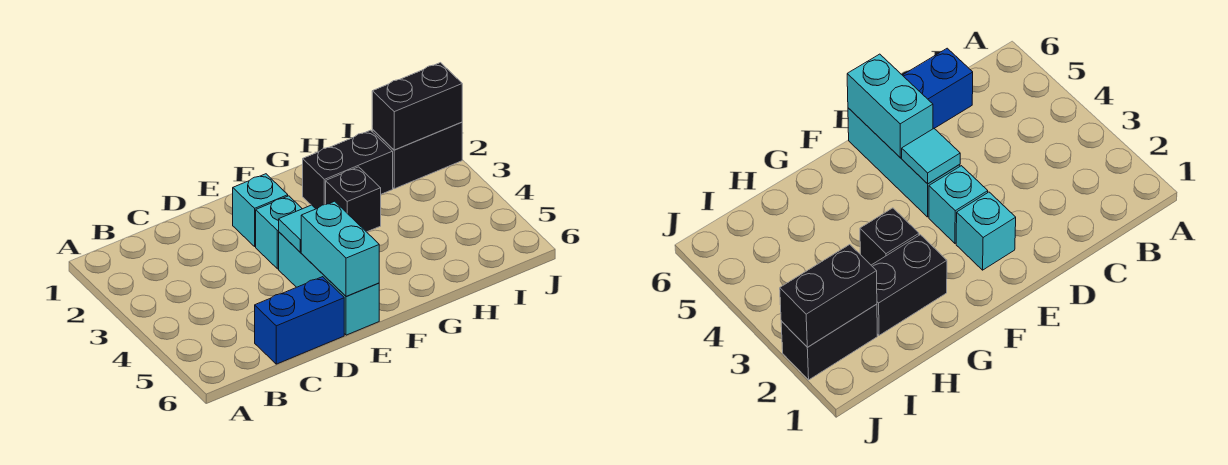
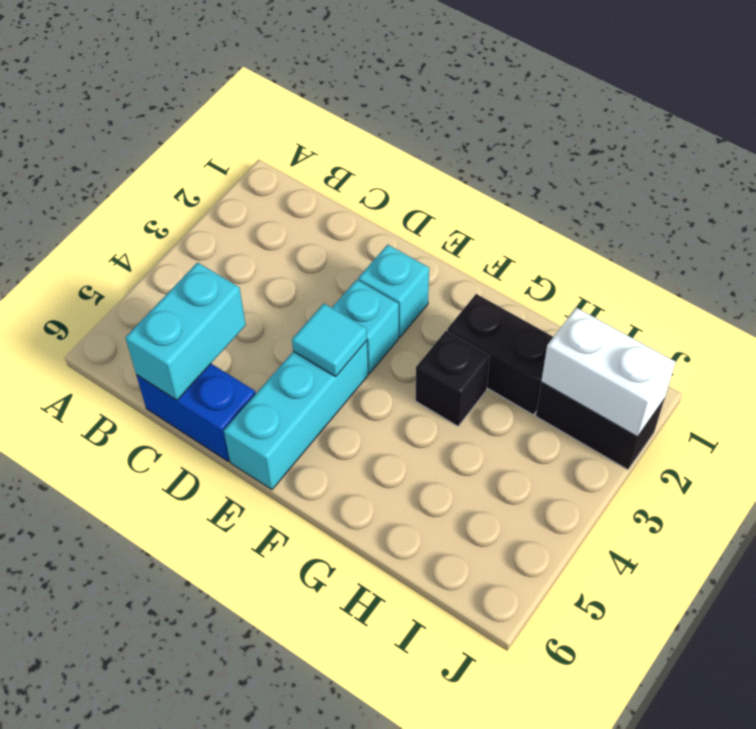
cyan brick E5:E6 level 2 -> cyan brick C5:C6 level 2
black brick I2:J2 level 2 -> white brick I2:J2 level 2

